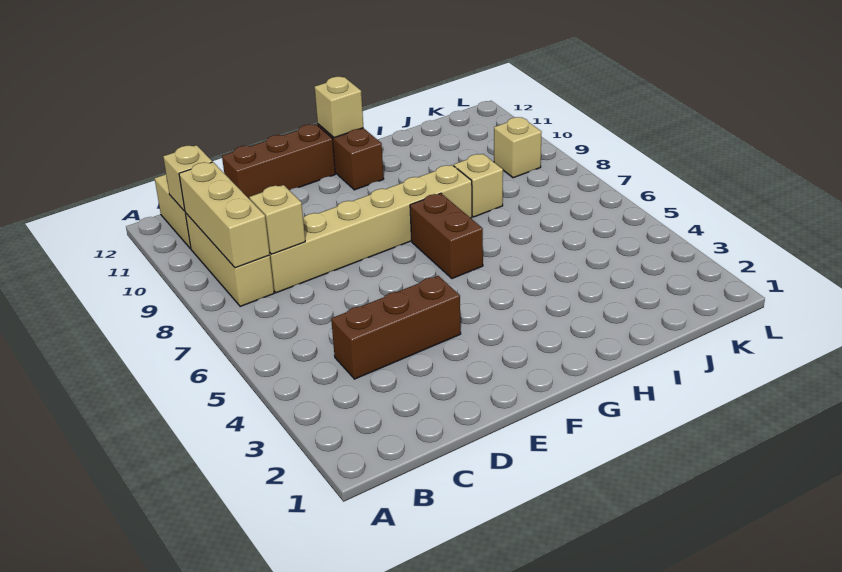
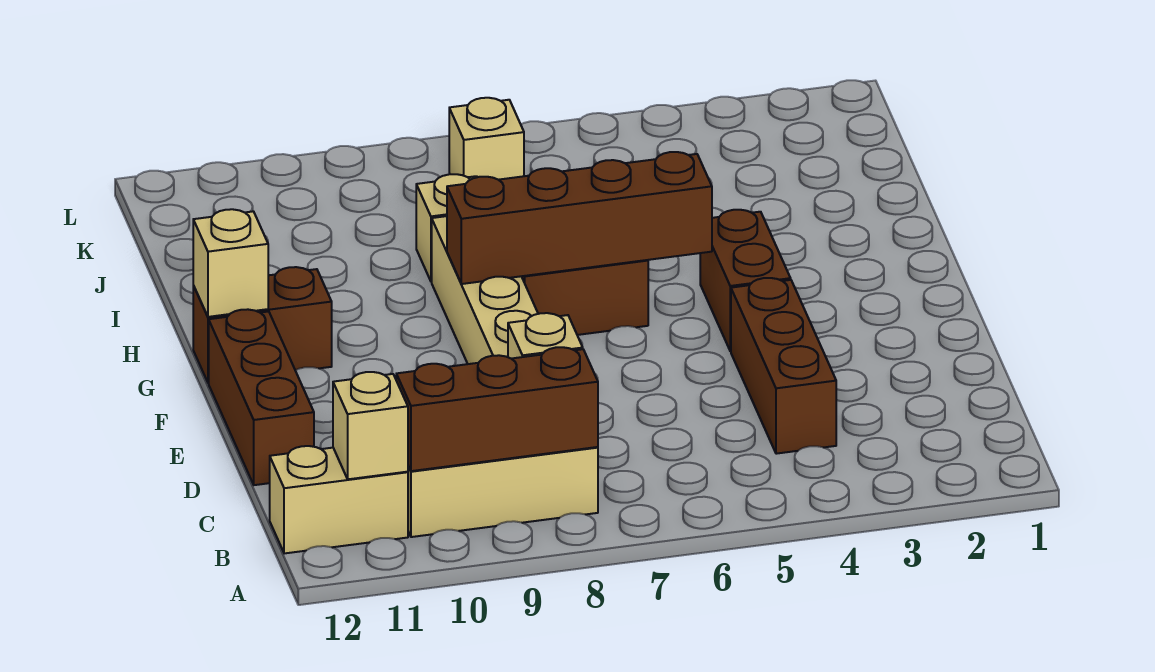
tan brick B8:B10 level 2 -> brown brick B8:B10 level 2
none -> brown brick F4:G4 level 1
none -> brown brick G5:G8 level 2
tan brick K9 level 1 -> tan brick K7 level 1

